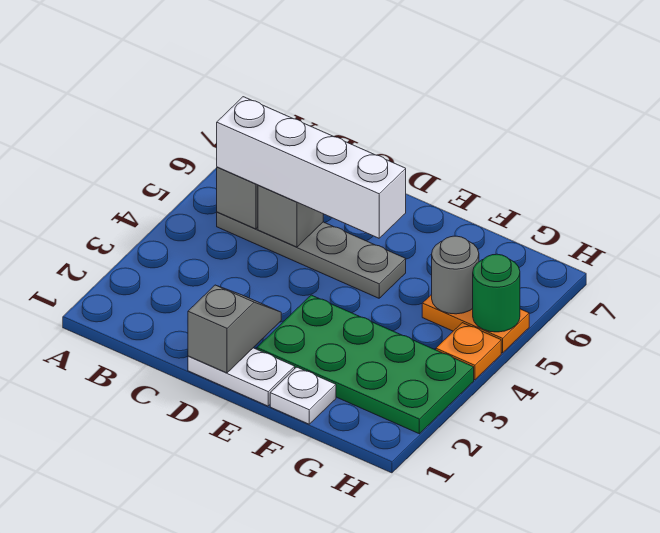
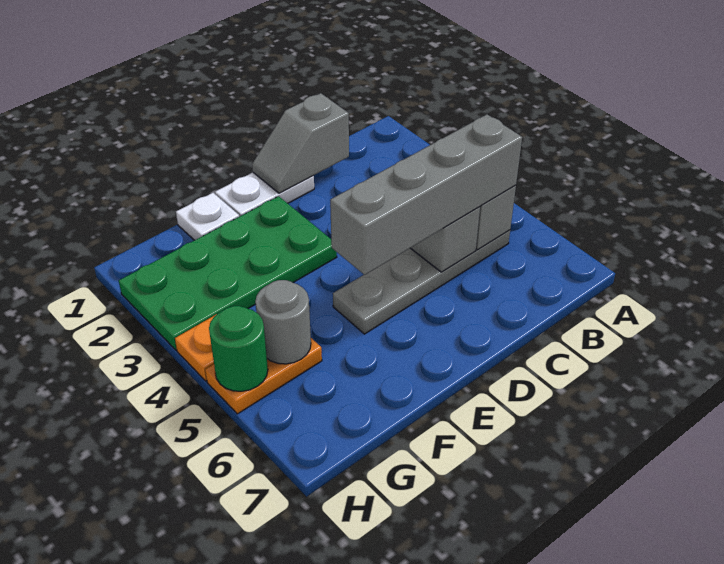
white brick B5:E5 level 3 -> grey brick B5:E5 level 3
grey slope D1:D2 level 2 top 1 -> grey slope C1:D1 level 2 top C

